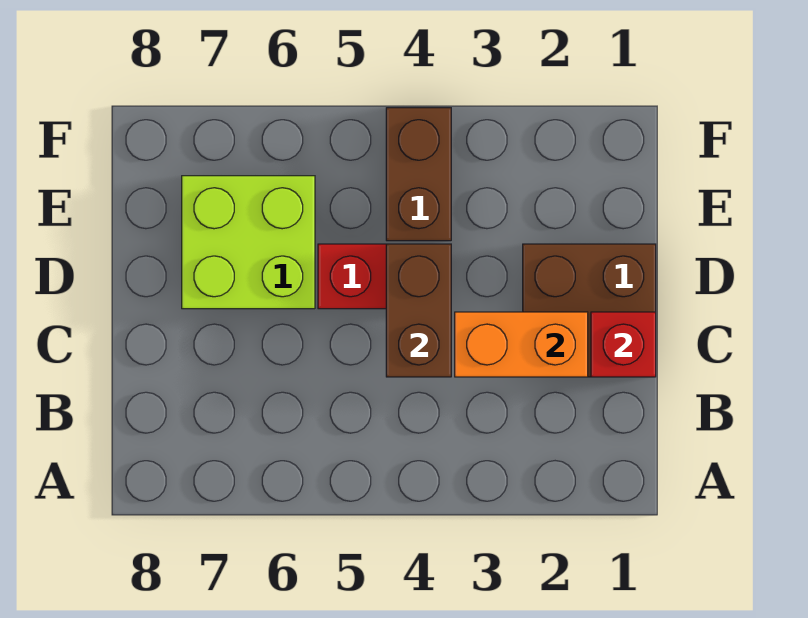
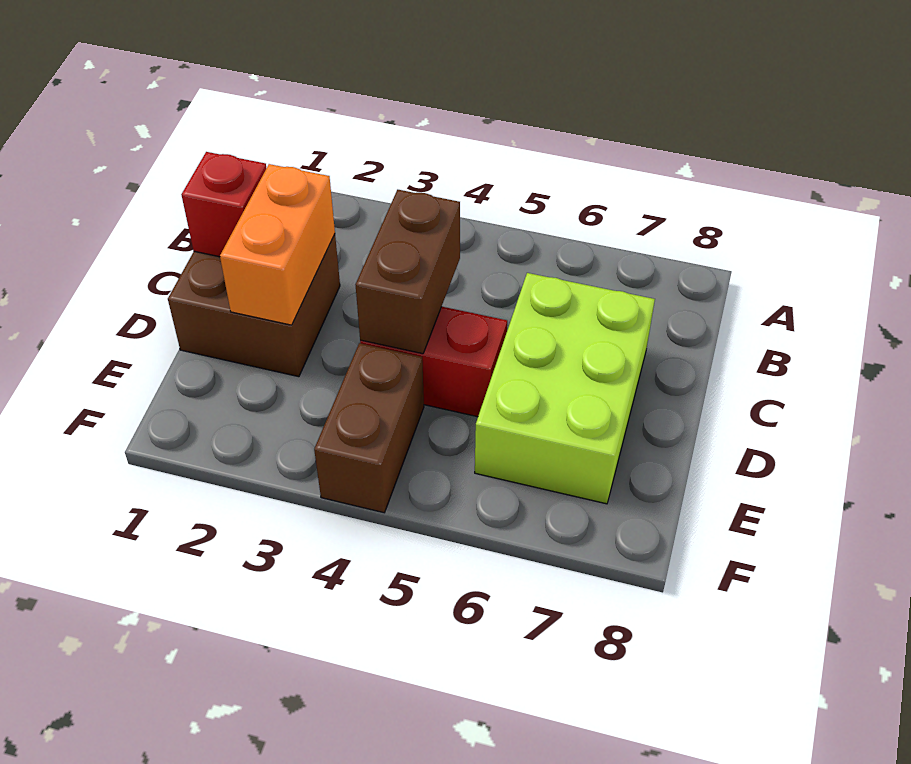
orange brick C2:C3 level 2 -> orange brick C2:D2 level 2
lime brick D6:E7 level 1 -> lime brick C6:E7 level 1

